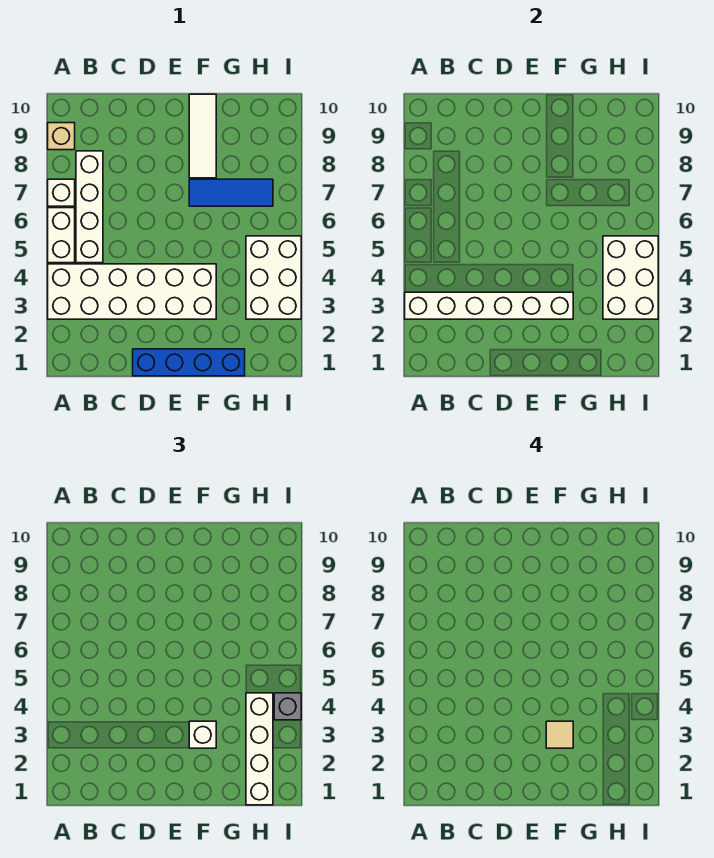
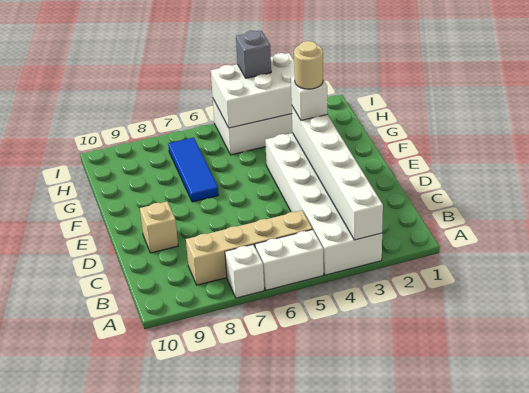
tan brick A9 level 1 -> tan brick D9 level 1
white brick B5:B8 level 1 -> tan brick B5:B8 level 1
blue brick D1:G1 level 1 -> none
tan tile F3 level 4 -> tan round brick F3 level 4
white tile F8:F10 level 1 -> none
white brick H1:H4 level 3 -> none

